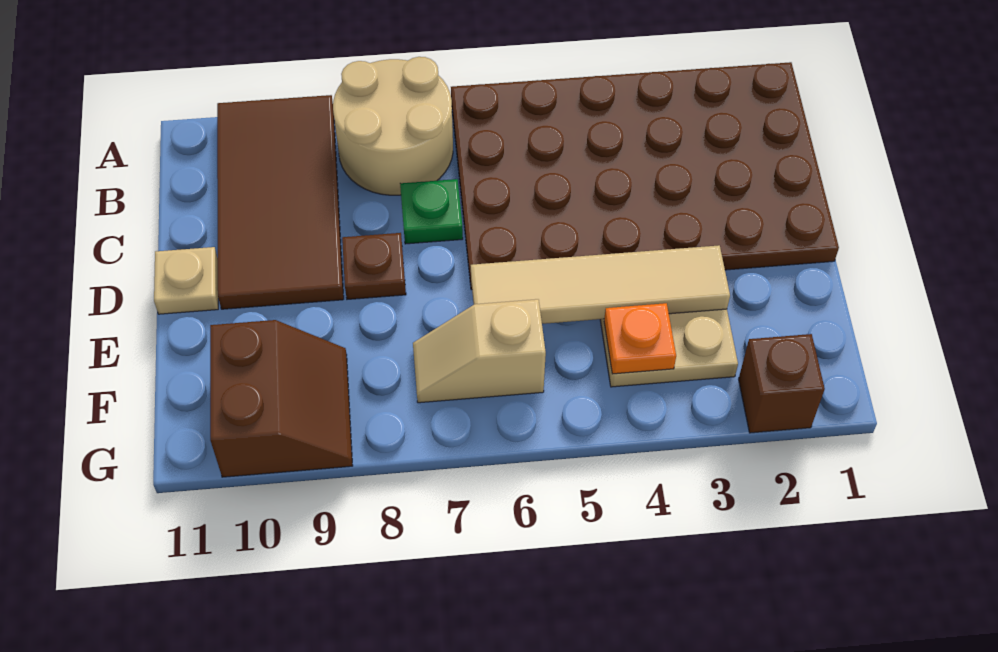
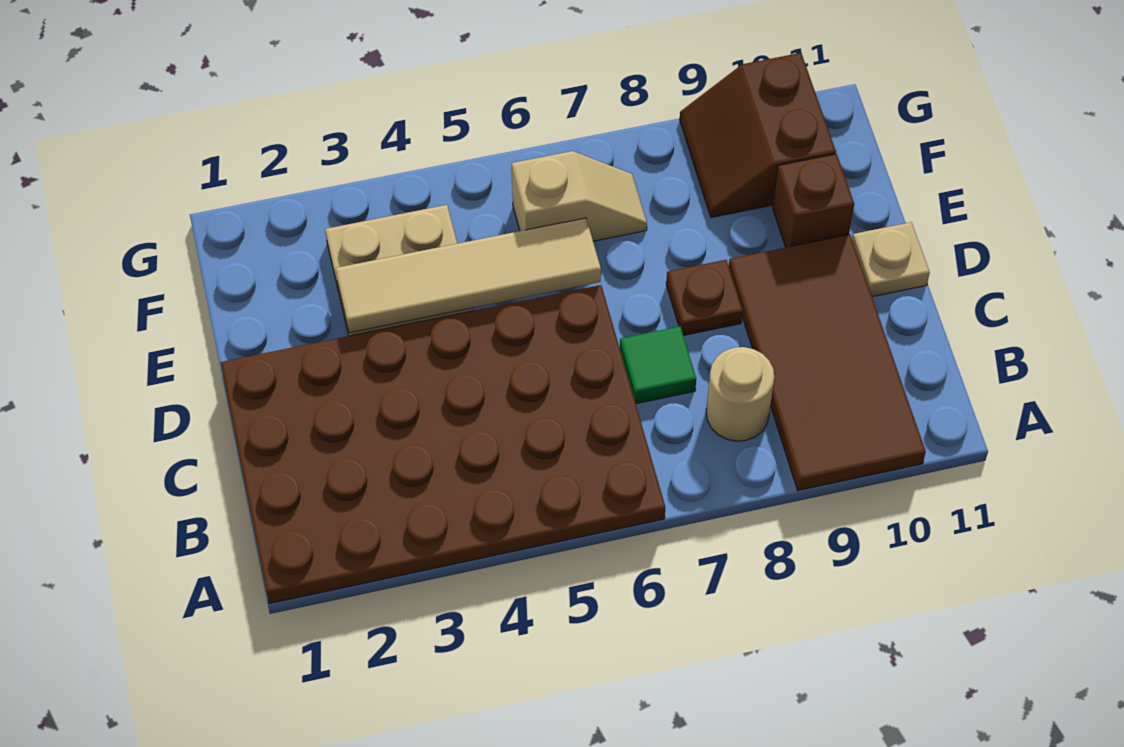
tan round brick A7:B8 level 1 -> tan round brick B8 level 1
green plate C7 level 1 -> green tile C7 level 1
orange plate F4 level 2 -> none
brown brick G2 level 1 -> brown brick E10 level 1

